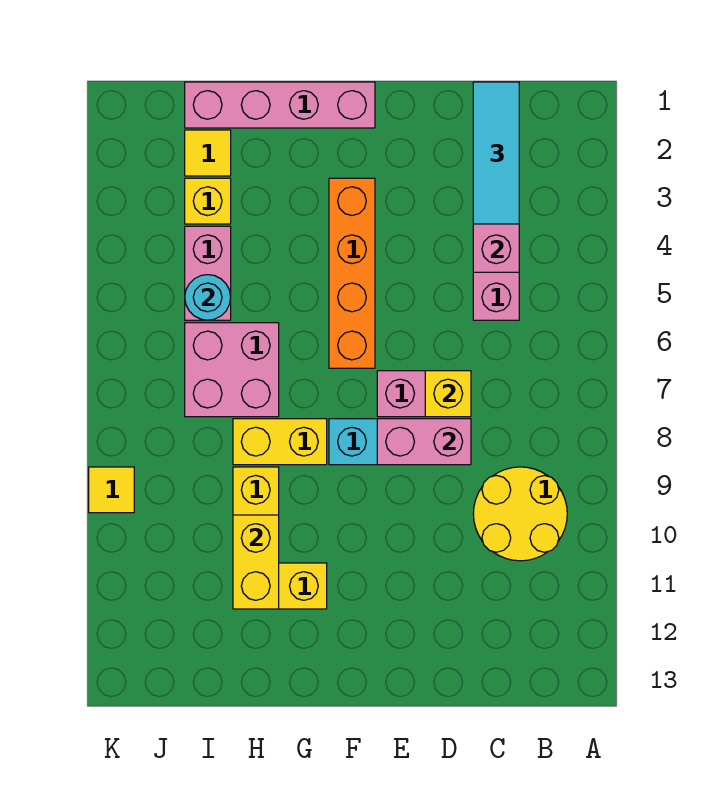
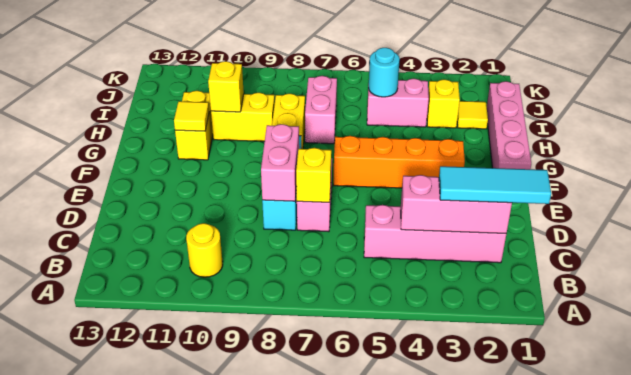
yellow round brick B9:C10 level 1 -> yellow round brick B10 level 1
pink brick H6:I7 level 1 -> pink brick H7:I7 level 1
yellow brick H10:H11 level 2 -> yellow brick H10 level 2
yellow tile K9 level 1 -> yellow tile G11 level 2

